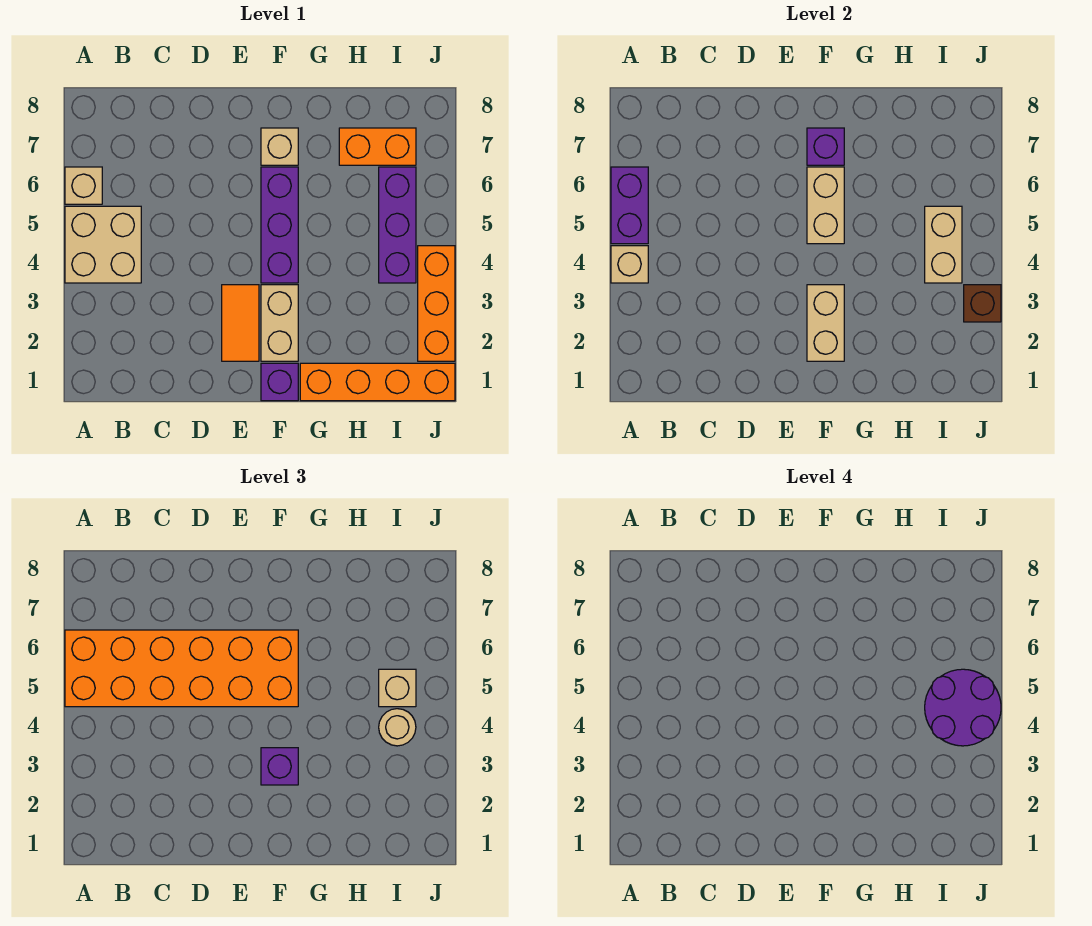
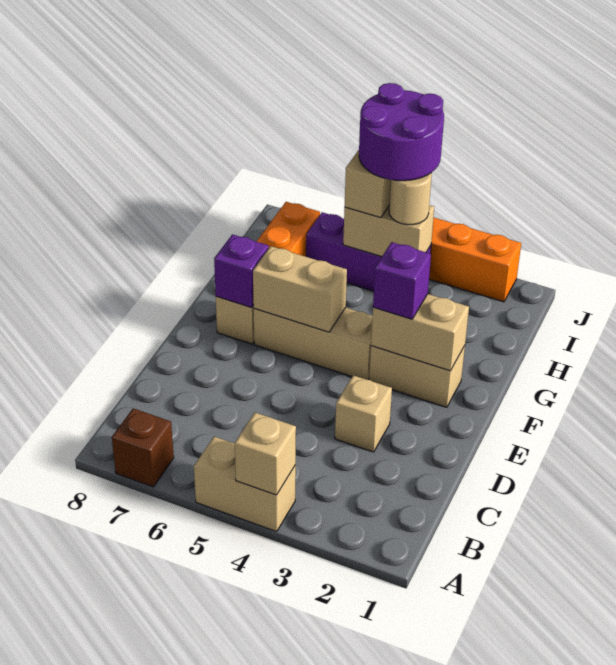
tan brick A4:B5 level 1 -> tan brick A4:A5 level 1
purple brick A5:A6 level 2 -> none
orange brick A5:F6 level 3 -> none
tan brick A6 level 1 -> tan brick D3 level 1
orange tile E2:E3 level 1 -> none
purple brick F1 level 1 -> none
purple brick F4:F6 level 1 -> tan brick F4:F6 level 1
orange brick G1:J1 level 1 -> none
brown brick J3 level 2 -> brown brick A7 level 1

